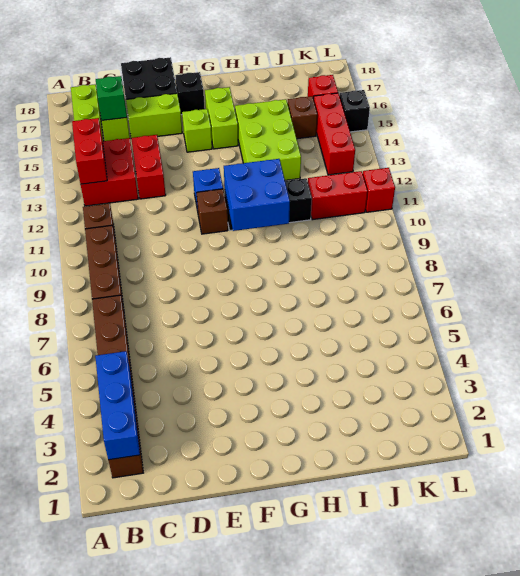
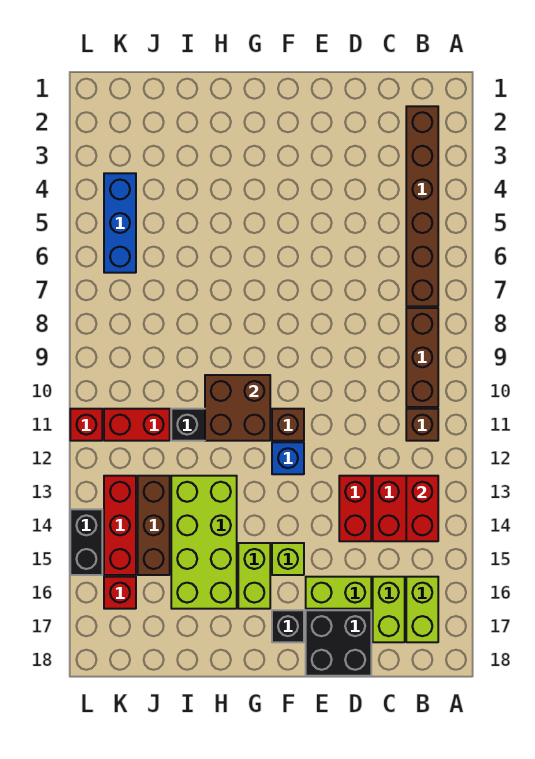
blue brick B2:B4 level 2 -> blue brick K4:K6 level 1
green brick C16 level 2 -> none
blue brick G10:H11 level 2 -> brown brick G10:H11 level 2
lime brick H13:I15 level 1 -> lime brick H13:I16 level 1
brown brick J15 level 1 -> brown brick J13:J15 level 1
black brick L15 level 1 -> black brick L14:L15 level 1

